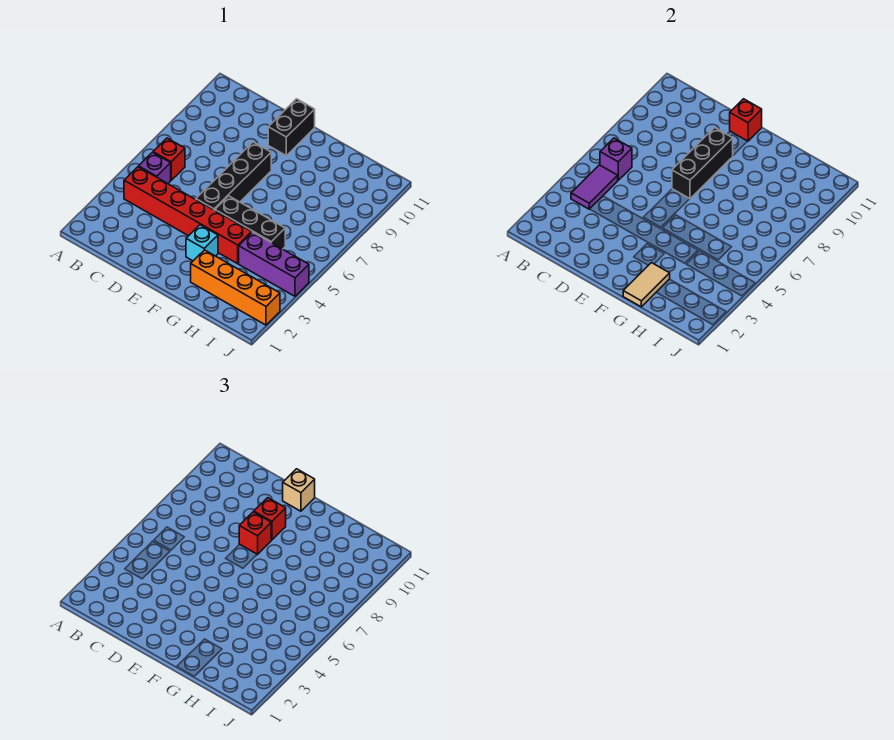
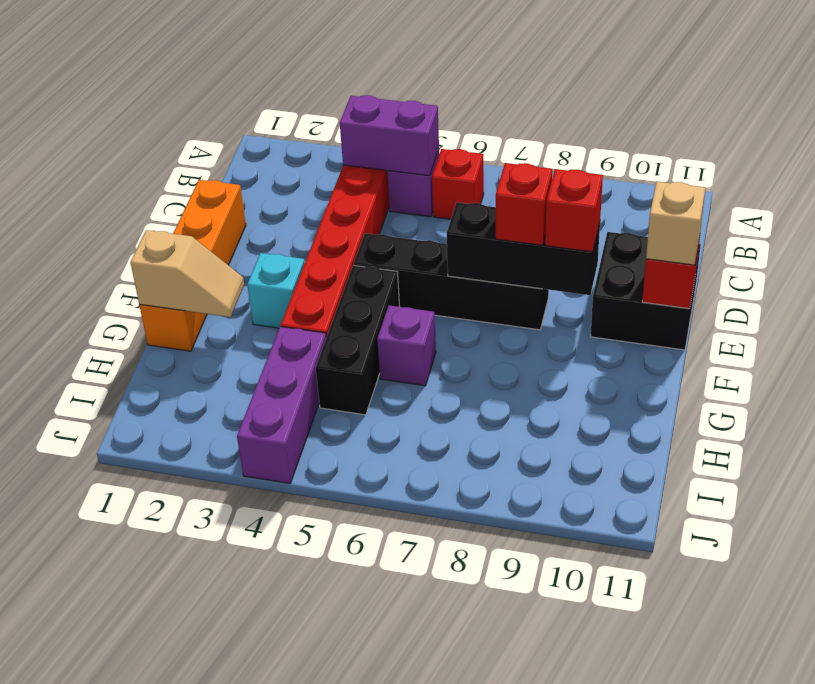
purple tile B4:B5 level 2 -> purple brick B4:B5 level 2
purple brick B6 level 2 -> purple brick G6 level 1
black brick E10:E11 level 1 -> black brick D10:E11 level 1
tan tile G1:G2 level 2 -> tan slope G1:G2 level 2 top 1
orange brick G2:J2 level 1 -> orange brick D1:G1 level 1

